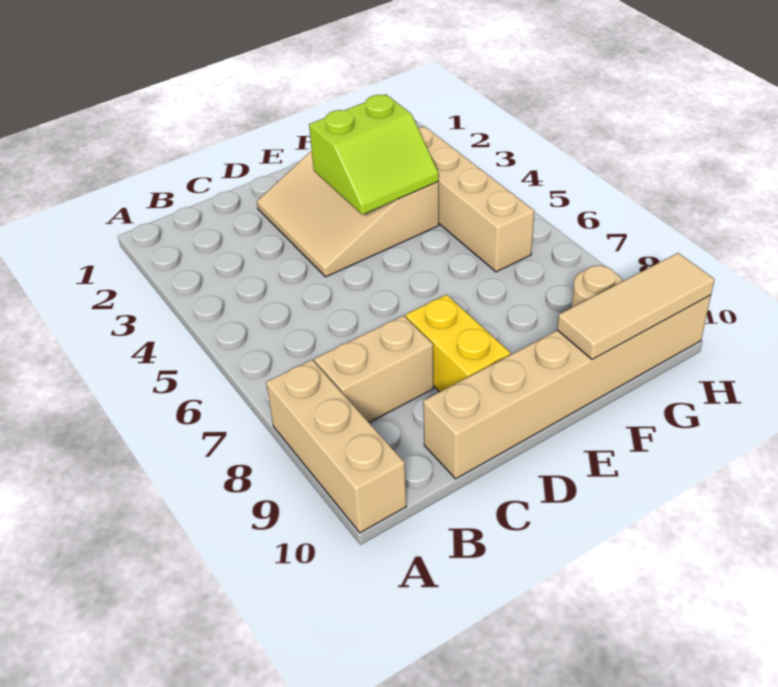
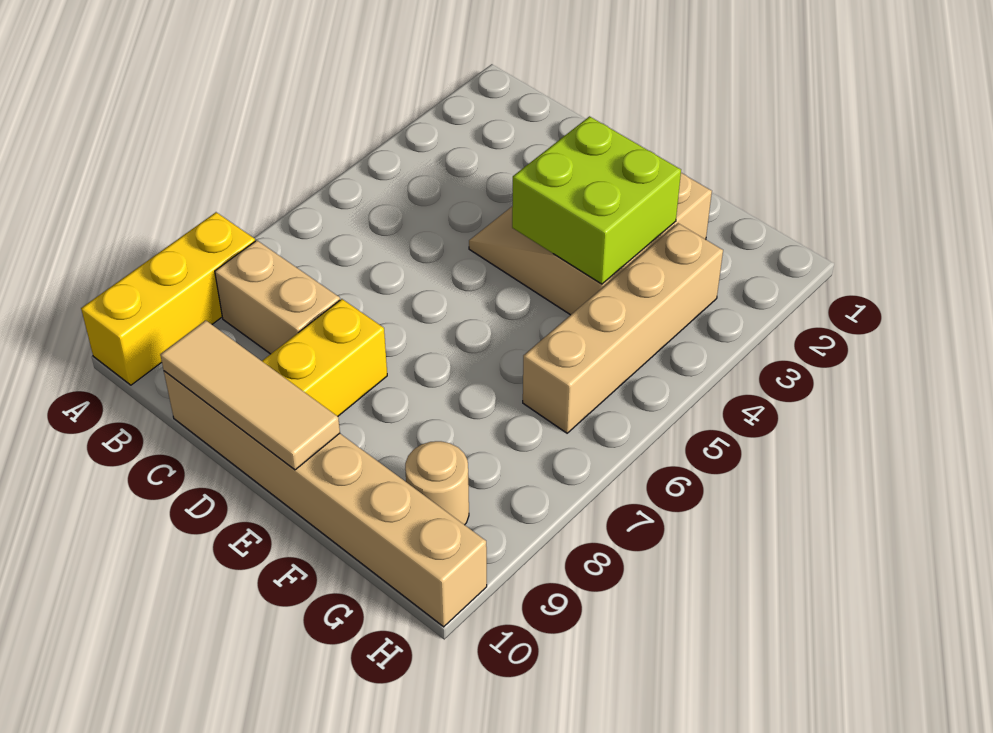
tan brick A8:A10 level 1 -> yellow brick A8:A10 level 1
lime slope E3:F4 level 2 top 3 -> lime brick E3:F4 level 2
tan tile F10:H10 level 2 -> tan tile C10:E10 level 2

